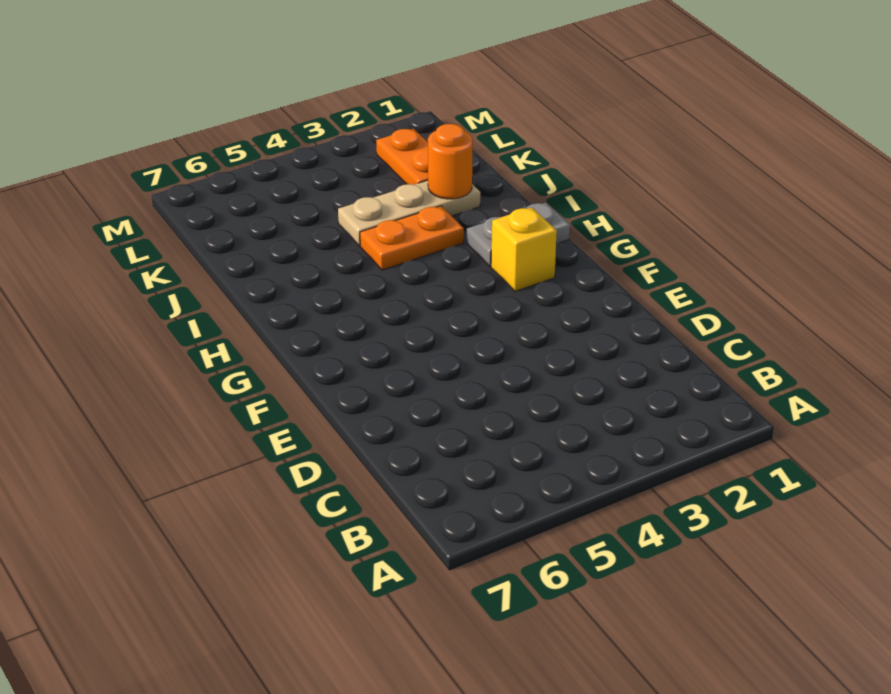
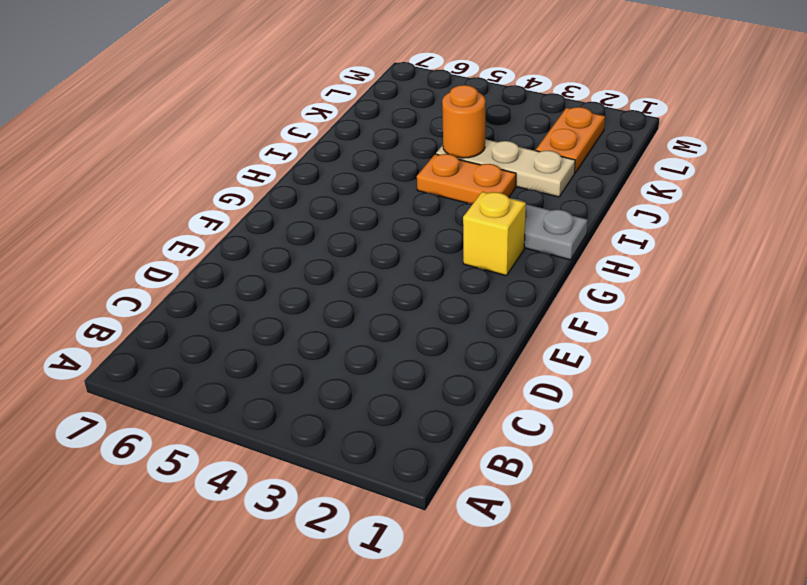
orange round brick J2 level 2 -> orange round brick J4 level 2

